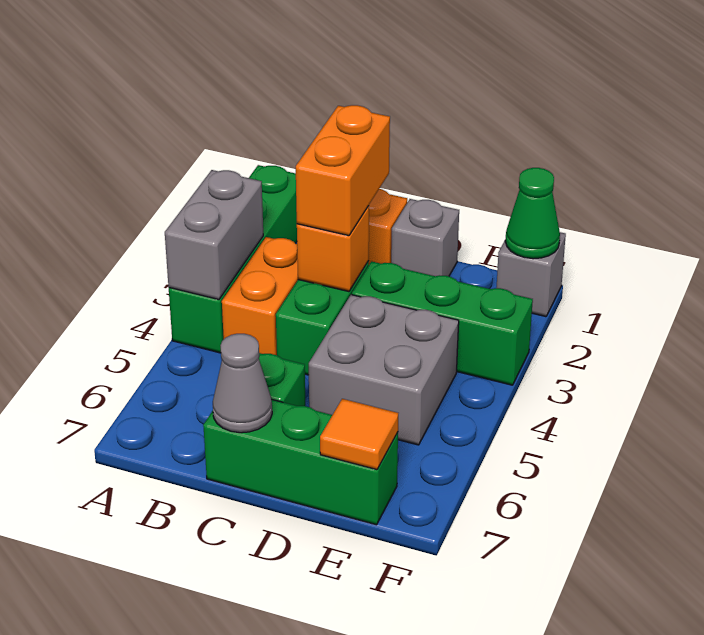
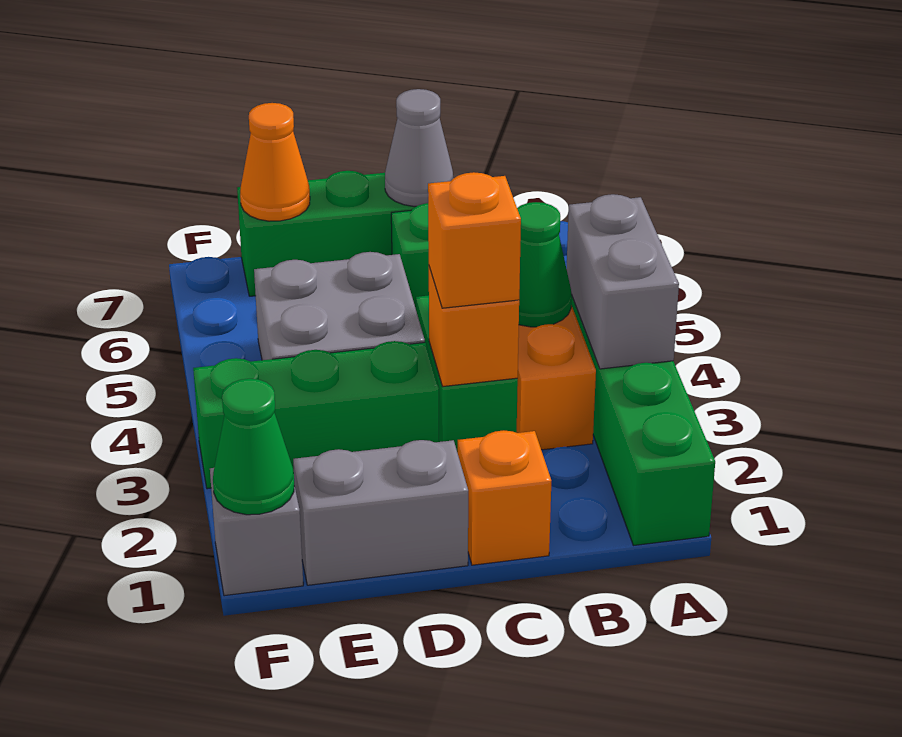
none -> green cone B4 level 2
orange brick C2:C3 level 3 -> orange brick C3 level 3
grey brick D1 level 1 -> grey brick D1:E1 level 1
orange tile E7 level 2 -> orange cone E7 level 2

